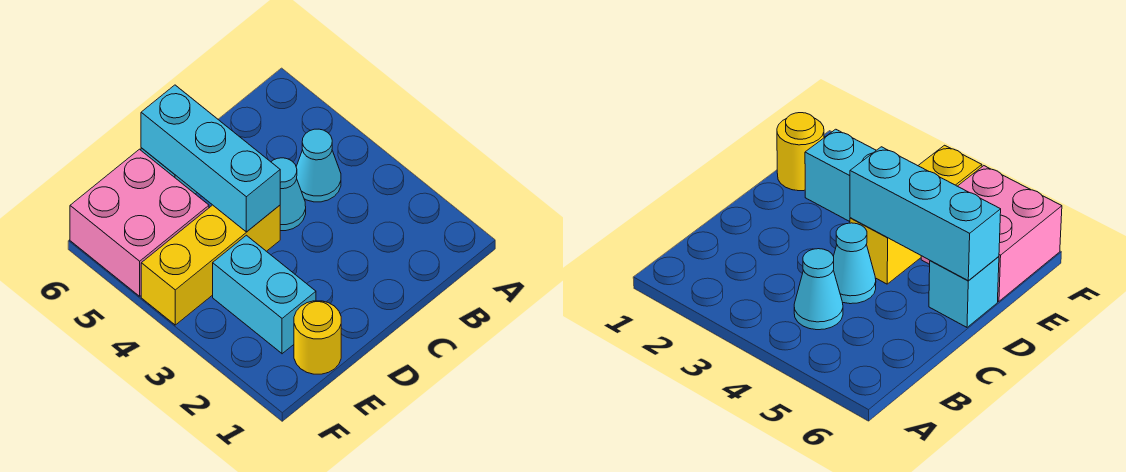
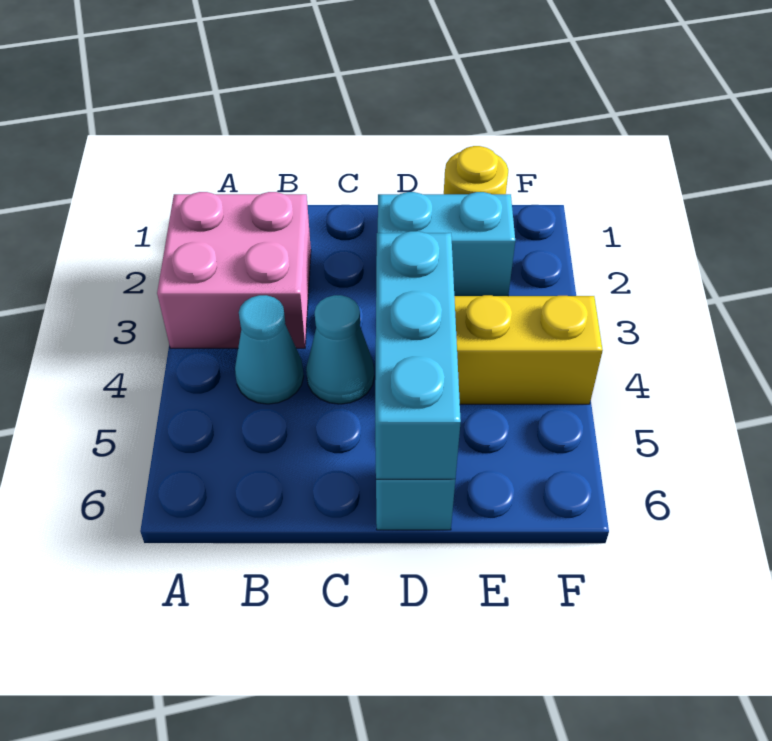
cyan brick E2:E3 level 1 -> cyan brick D2:E2 level 1
pink brick E5:F6 level 1 -> pink brick A2:B3 level 1

